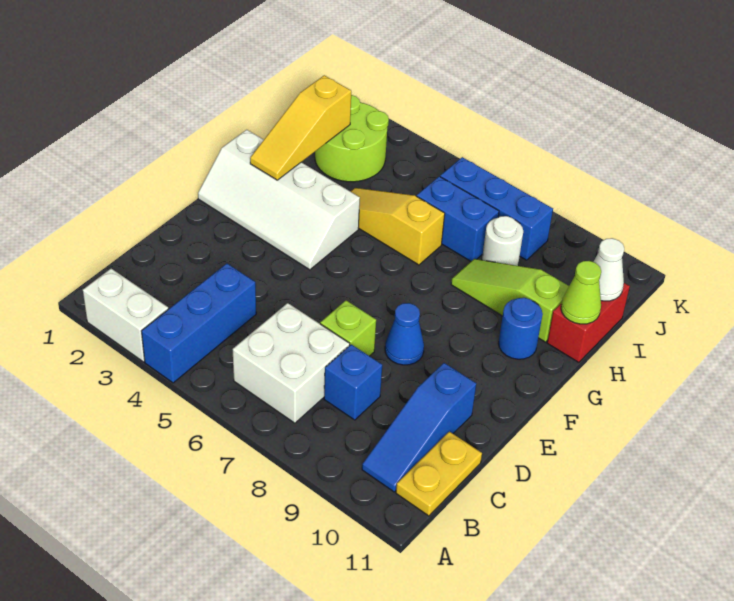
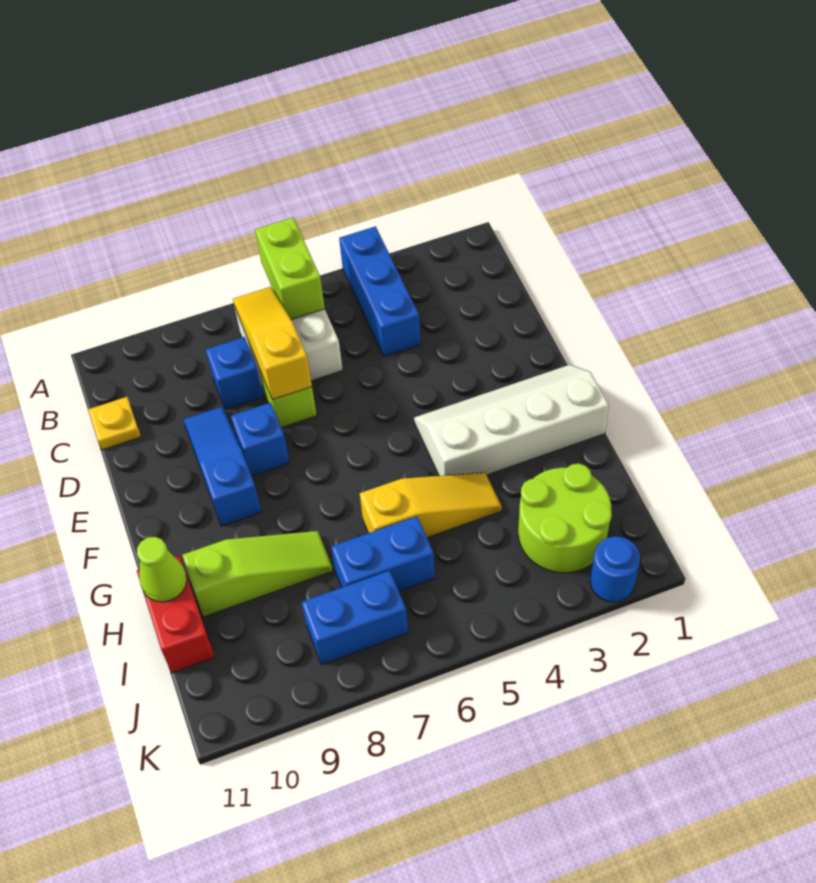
white brick A2:A3 level 1 -> none
none -> lime brick A6:B6 level 2
blue slope B10:D10 level 1 top D -> blue slope D9:F9 level 1 top F
yellow plate B11:C11 level 1 -> yellow plate C11 level 1
blue cone E8 level 1 -> blue brick E8 level 1
yellow slope G2:I2 level 2 top I -> yellow slope B7:D7 level 2 top D
blue round brick G10 level 1 -> blue round brick K2 level 1
white round brick I8 level 1 -> none
white cone I11 level 2 -> none
blue brick J6:J8 level 1 -> blue brick J7:J8 level 1

